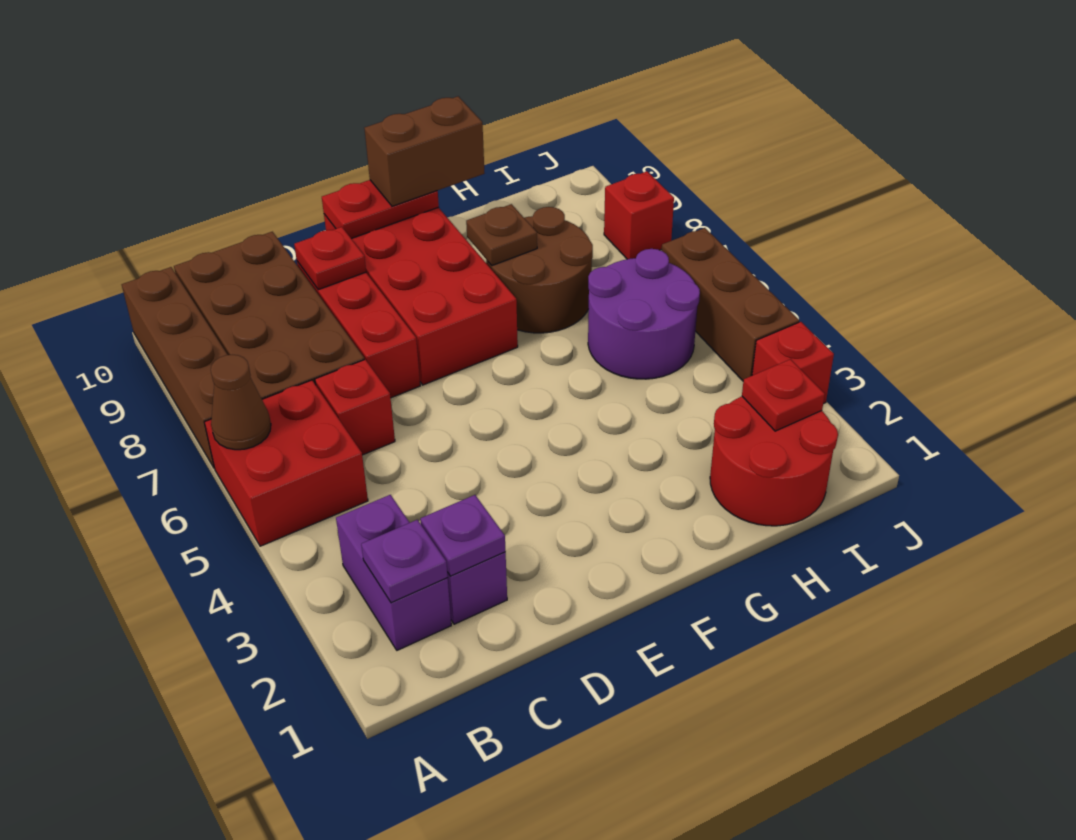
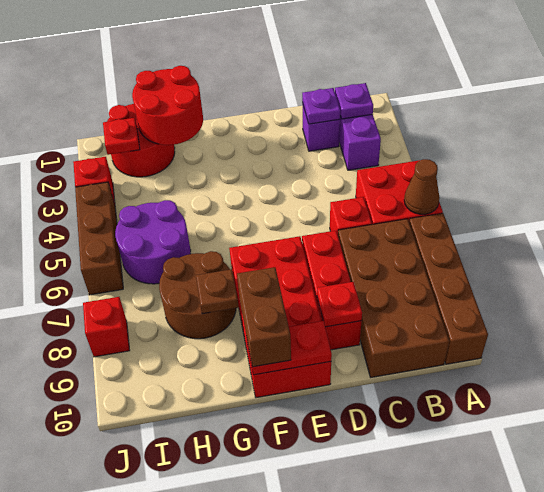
brown brick F10:G10 level 3 -> brown brick F9:F10 level 3
none -> red round brick G1:H2 level 2

